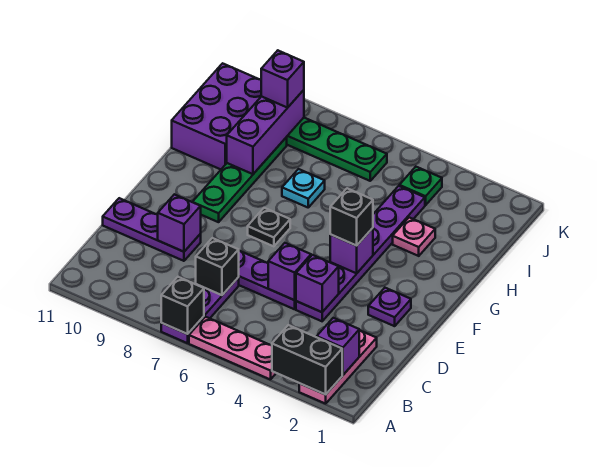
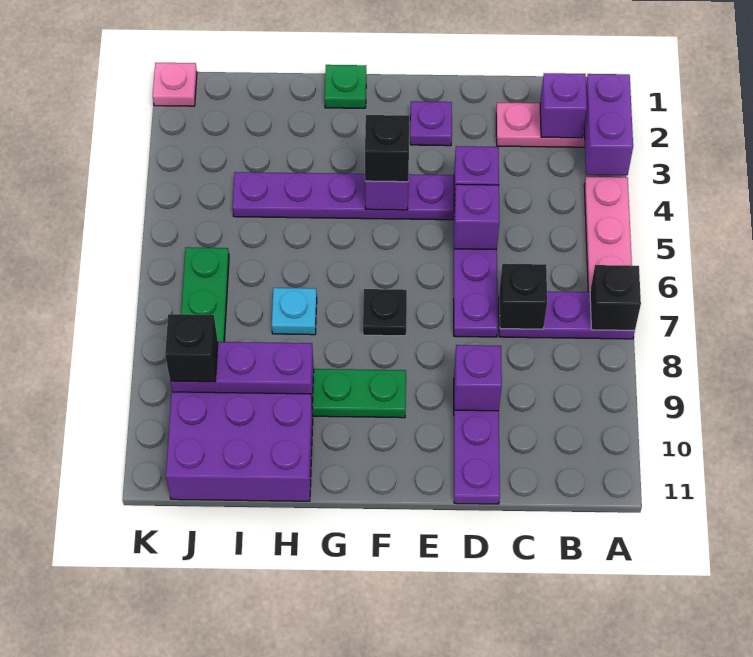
black brick A2:A3 level 2 -> purple brick A2:A3 level 2
pink plate H3 level 1 -> pink plate K1 level 1
green plate J4 level 1 -> green plate G1 level 1
purple brick J9 level 3 -> black brick J9 level 3

